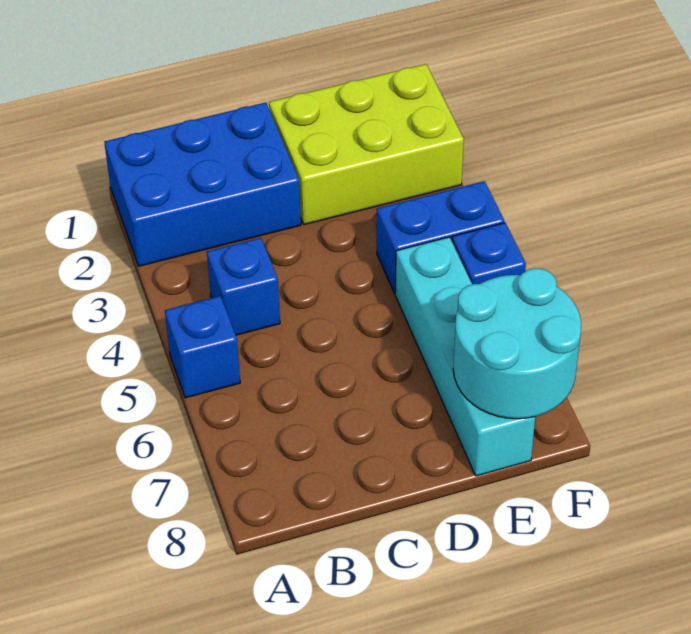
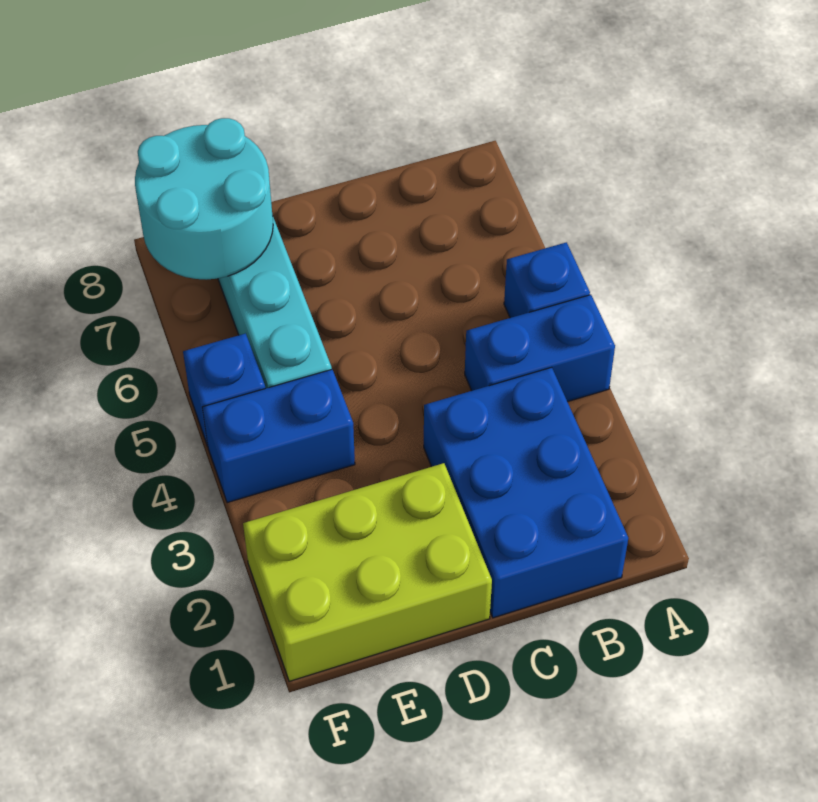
blue brick A1:C2 level 1 -> blue brick B1:C3 level 1
blue brick B4 level 1 -> blue brick A4:B4 level 1

